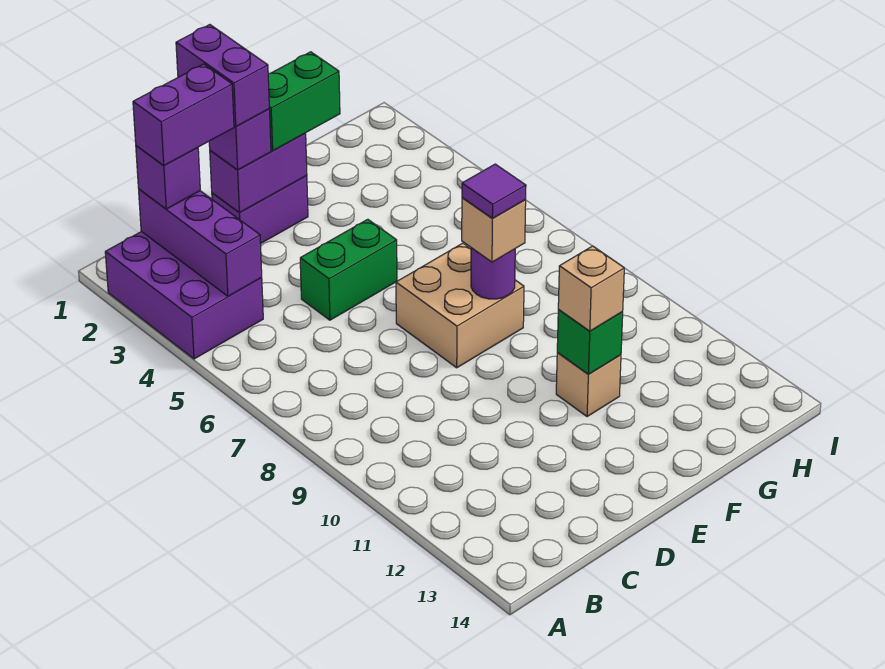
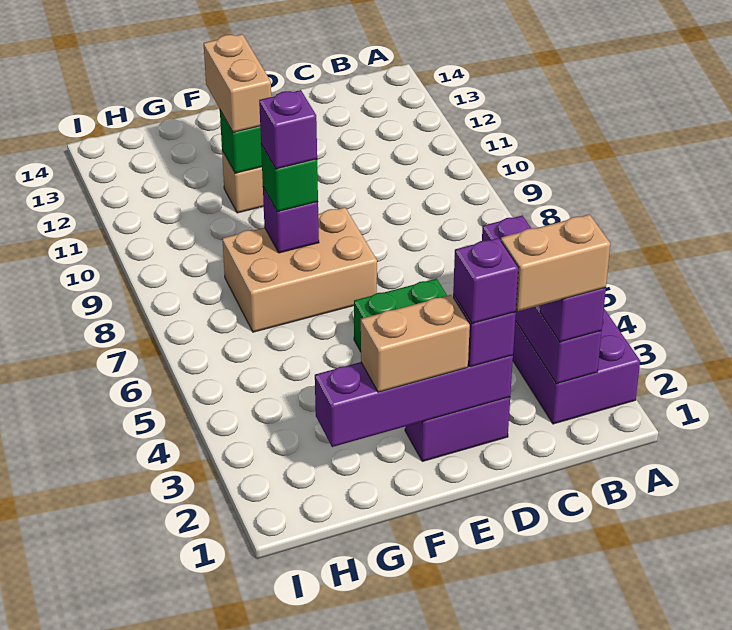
purple brick B2:B4 level 2 -> purple brick B2:B5 level 2
purple brick B2:C2 level 4 -> tan brick B2:C2 level 4
purple brick D1:D2 level 4 -> purple brick D2 level 4
purple brick D2:E2 level 2 -> purple brick D2:G2 level 2
green brick E2:F2 level 3 -> tan brick E2:F2 level 3
tan brick E7:F8 level 1 -> tan brick E7:G8 level 1
purple round brick F8 level 2 -> purple brick F8 level 2
tan brick F8 level 3 -> green brick F8 level 3
purple tile F8 level 4 -> purple brick F8 level 4
tan brick F11 level 3 -> tan brick F11:F12 level 3

